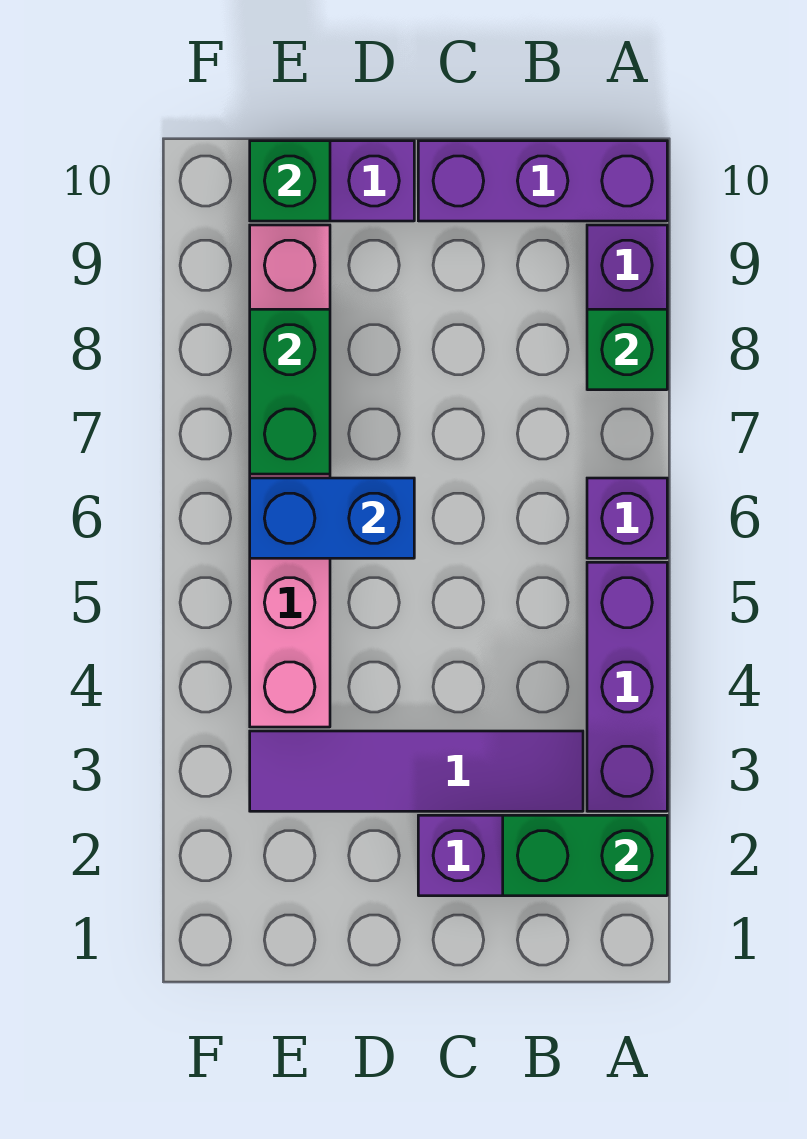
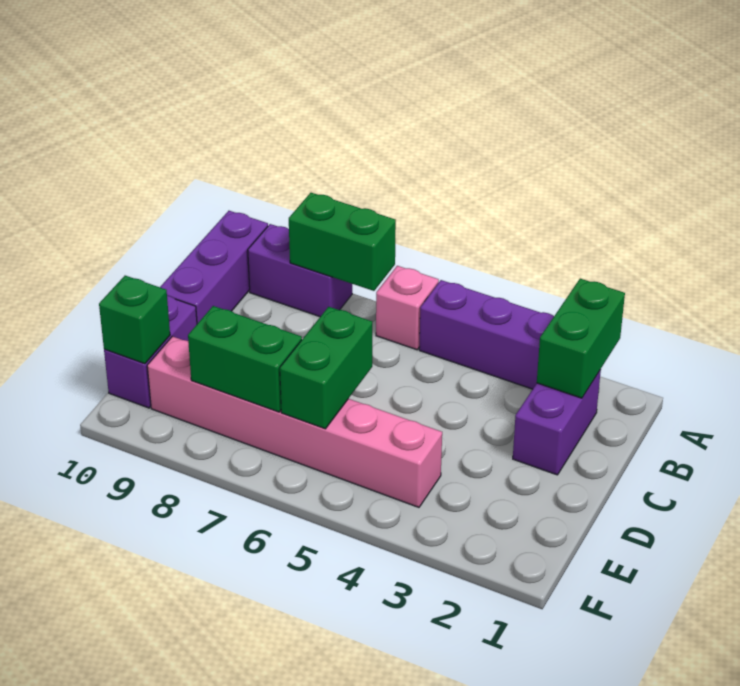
purple brick A6 level 1 -> pink brick A6 level 1
green brick A8 level 2 -> green brick A7:A8 level 2
purple tile B3:E3 level 1 -> none
blue brick D6:E6 level 2 -> green brick D6:E6 level 2

